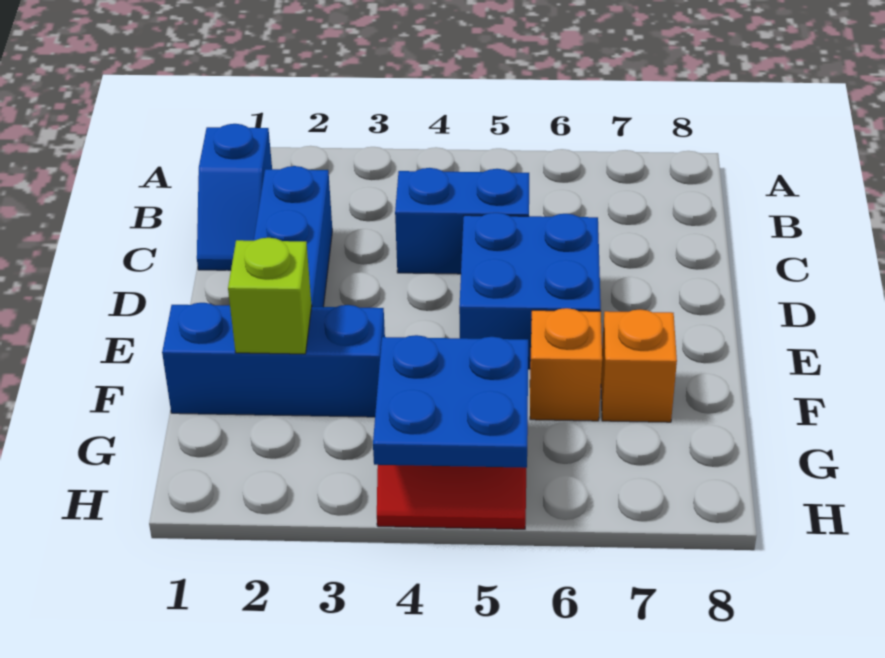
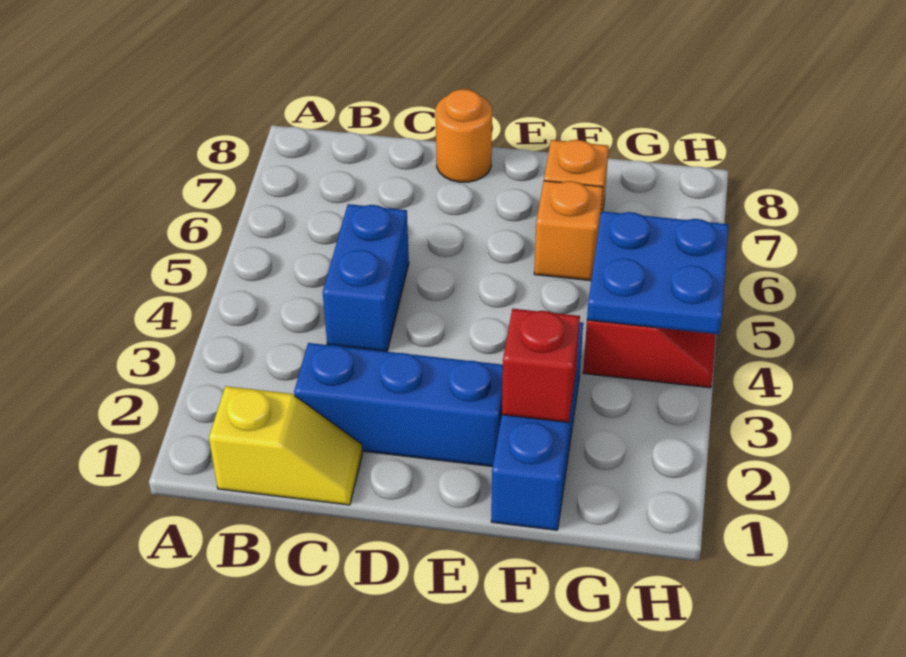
blue slope B1:C1 level 1 top B -> yellow slope B1:C1 level 1 top B
blue brick D5:E6 level 1 -> none
none -> orange round brick D8 level 1
lime brick F2 level 2 -> red brick F2 level 2

